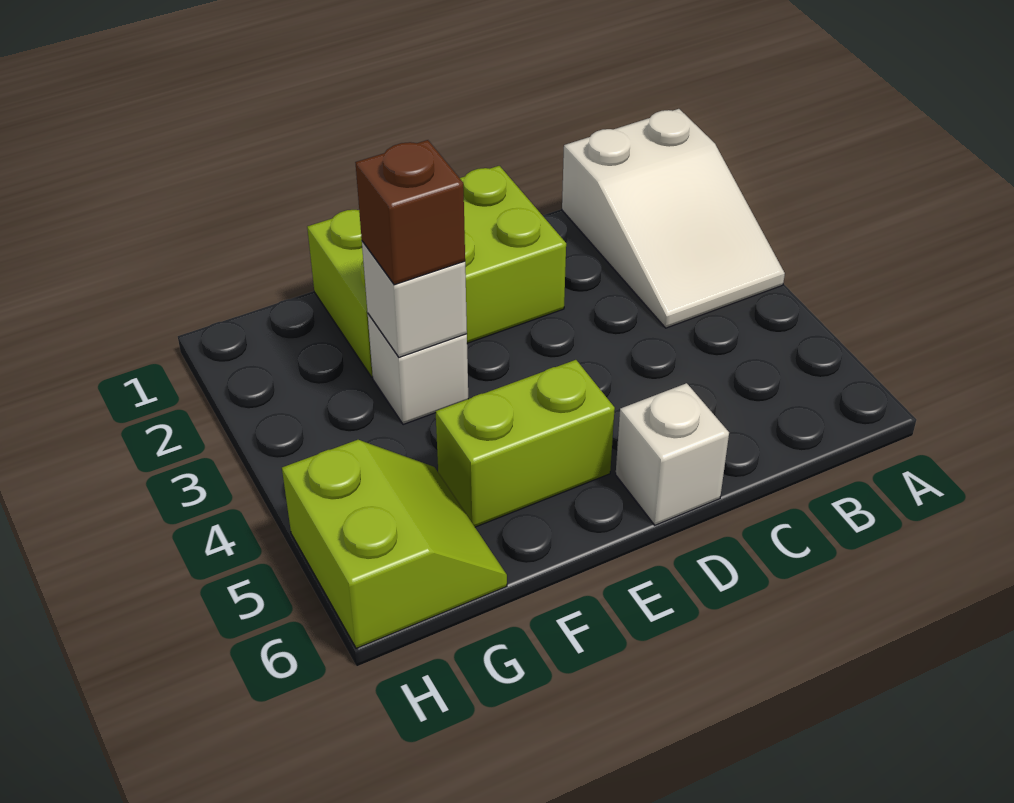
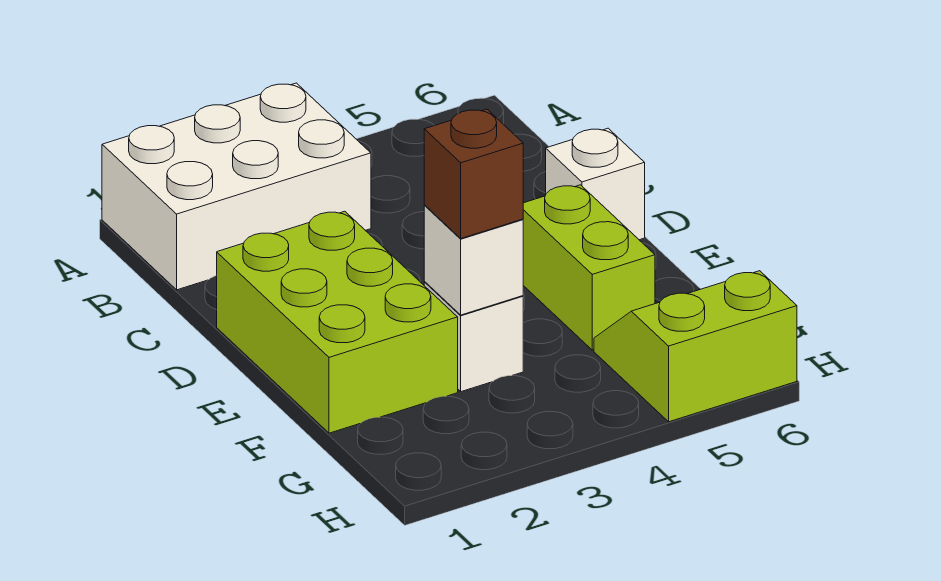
white slope A1:B3 level 1 top 1 -> white brick A1:B3 level 1

